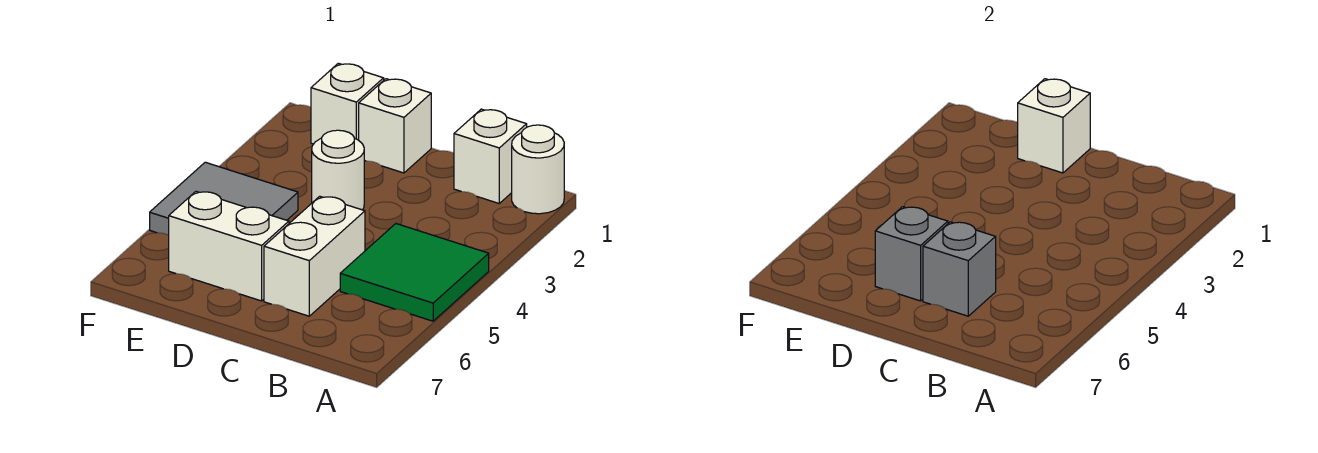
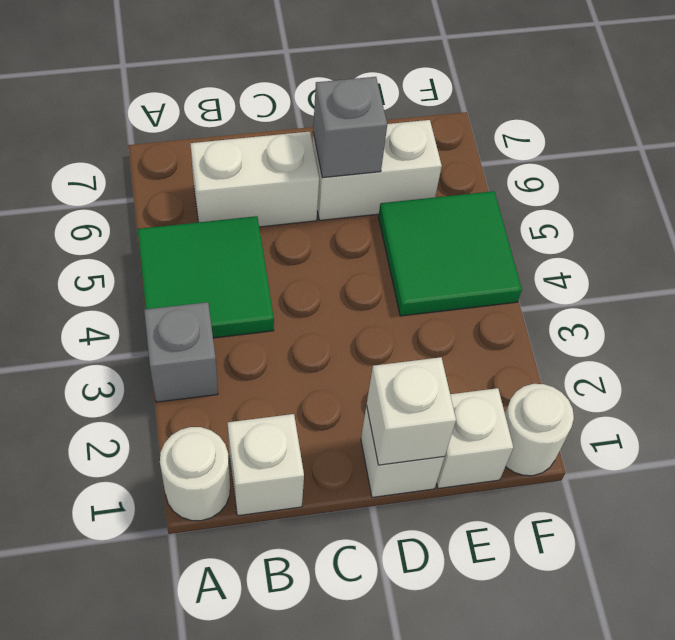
white brick C5:C6 level 1 -> white brick B6:C6 level 1
grey brick C6 level 2 -> grey brick A3 level 1
white round brick D3 level 1 -> white round brick F1 level 1
grey tile E4:F5 level 1 -> green tile E4:F5 level 1

